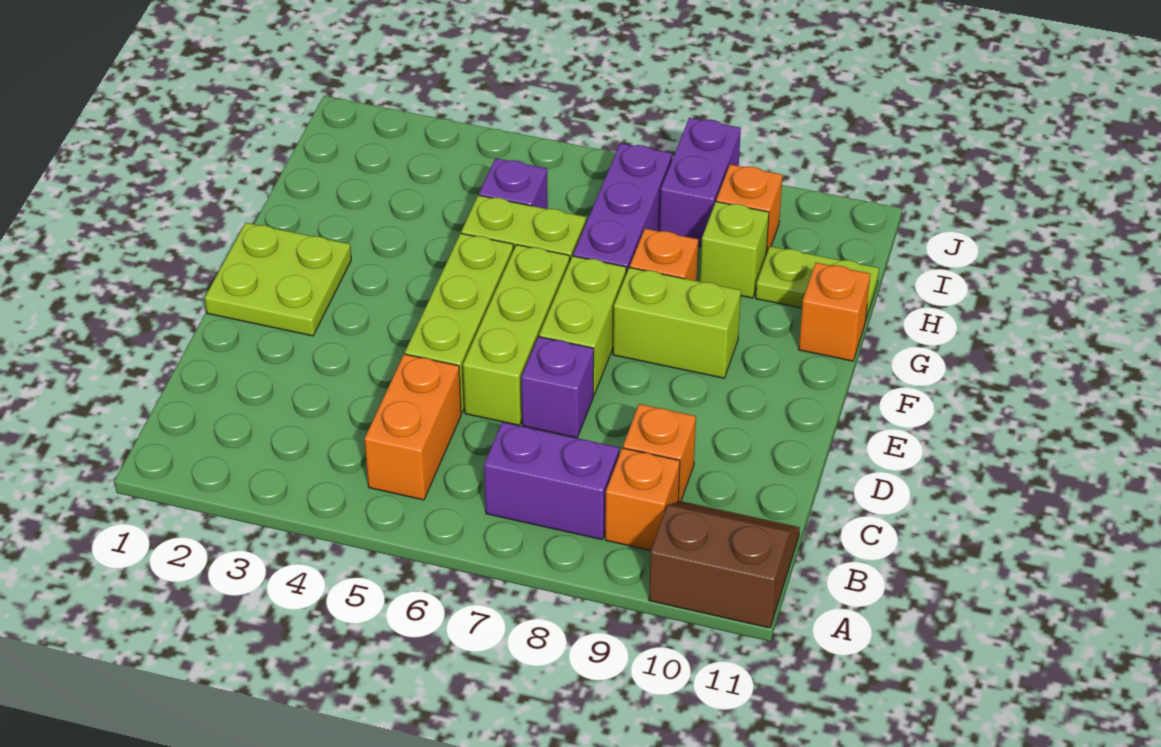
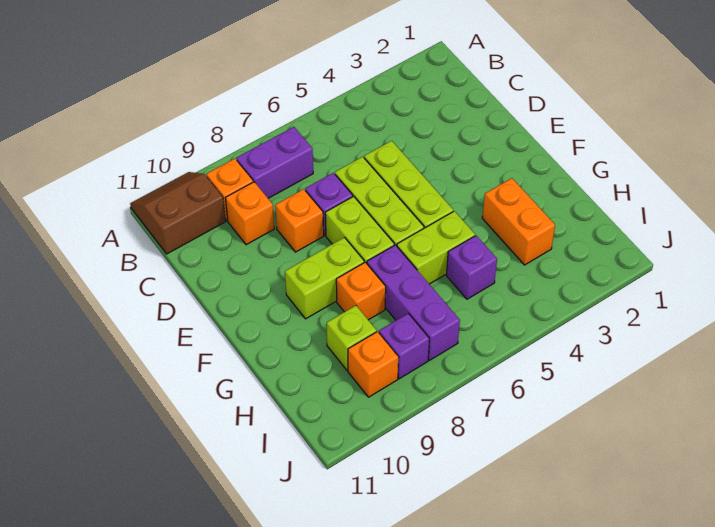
brown slope A10:B11 level 1 top A -> brown slope A10:B11 level 1 top B
orange brick B5:C5 level 1 -> orange brick G3:H3 level 1
lime plate E1:F2 level 1 -> none
orange brick G11 level 1 -> orange brick D8 level 1
lime plate H10:H11 level 1 -> none
purple brick I8:J8 level 1 -> purple brick I8 level 1

